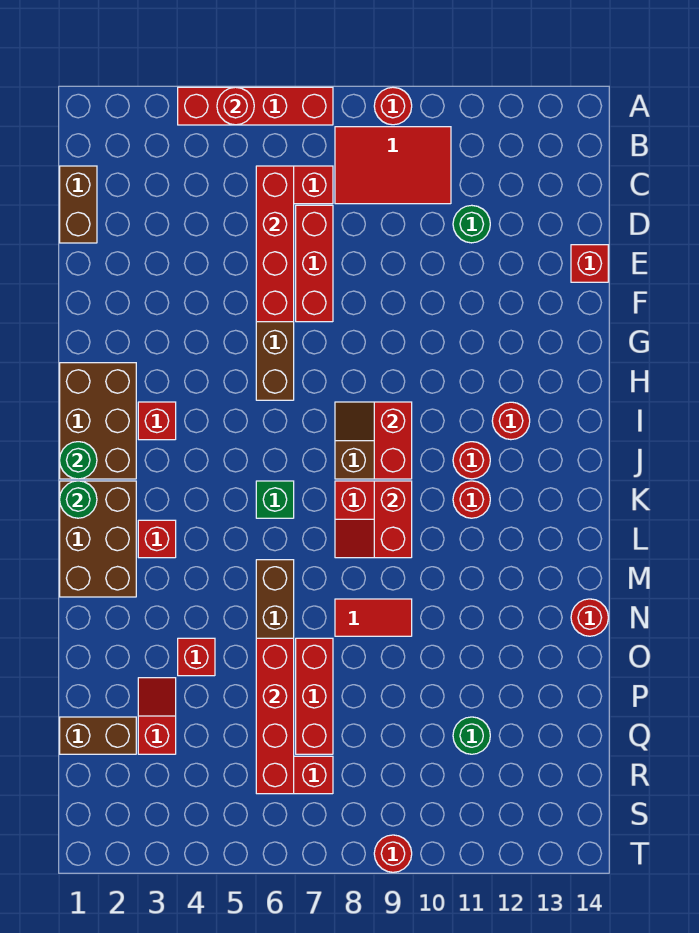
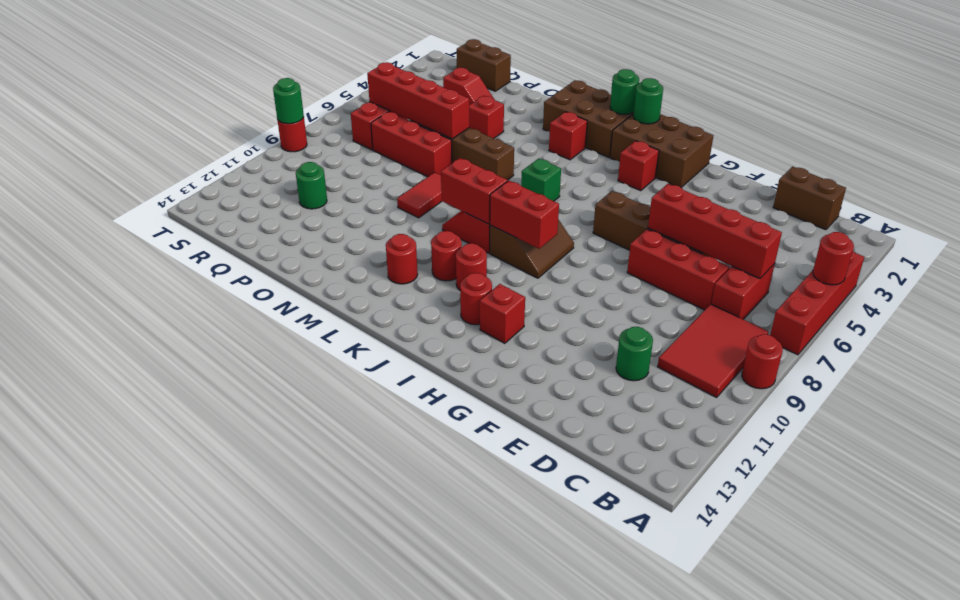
red brick E14 level 1 -> red brick H12 level 1
red round brick N14 level 1 -> red round brick L12 level 1
brown brick Q1:Q2 level 1 -> brown brick Q1:R1 level 1
none -> green round brick T9 level 2

